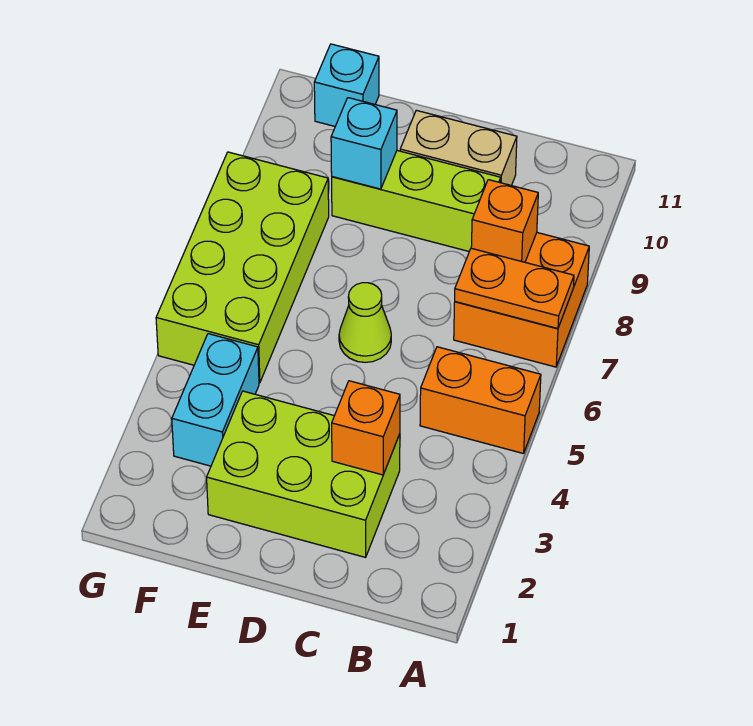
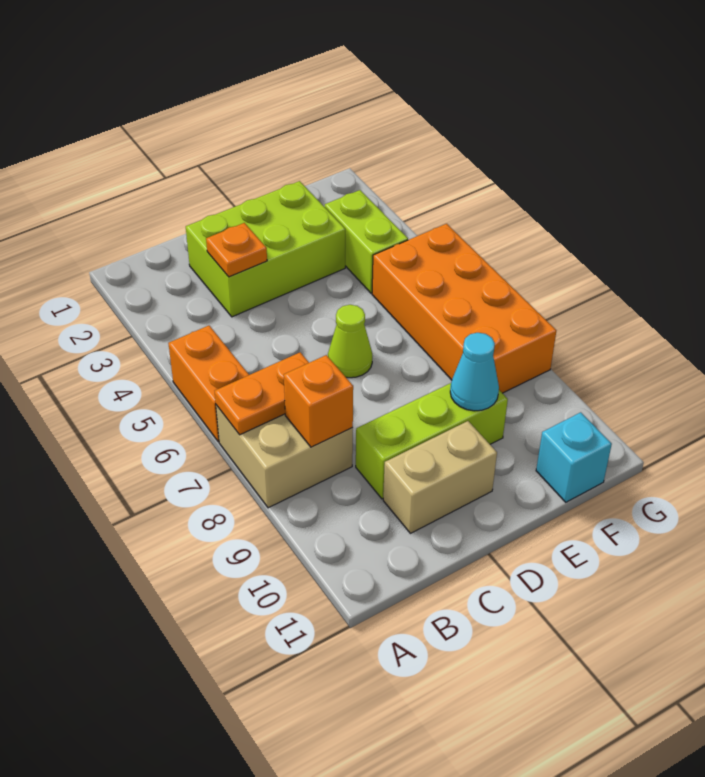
orange brick A5:B5 level 1 -> orange brick A5:A6 level 1
orange brick A7:B8 level 1 -> tan brick A7:B8 level 1
orange brick C3 level 2 -> orange plate C3 level 2
cyan brick E9 level 2 -> cyan cone E9 level 2
cyan brick F3:F4 level 1 -> lime brick F3:F4 level 1
lime brick F5:G8 level 1 -> orange brick F5:G8 level 1

